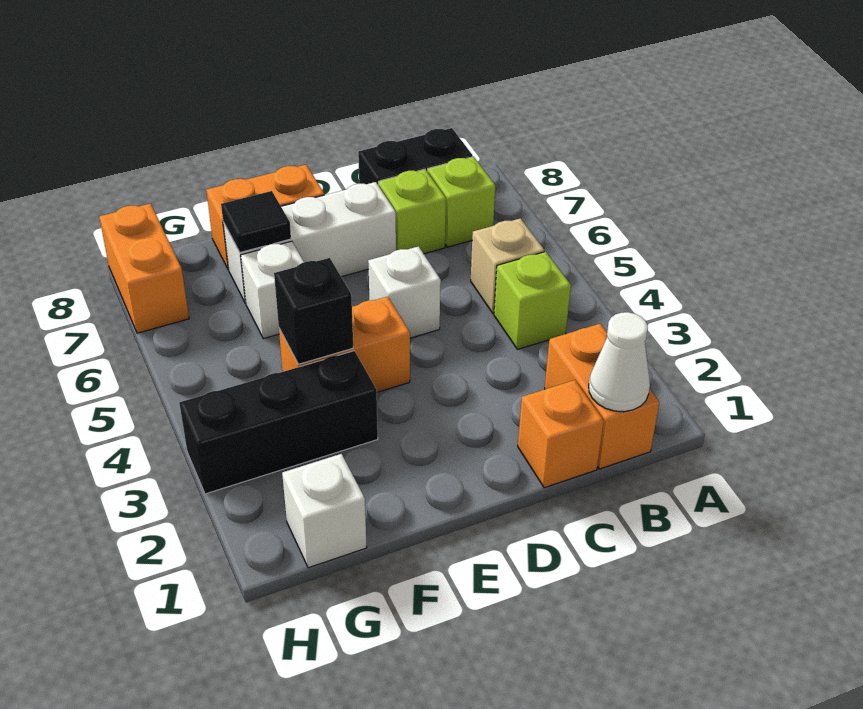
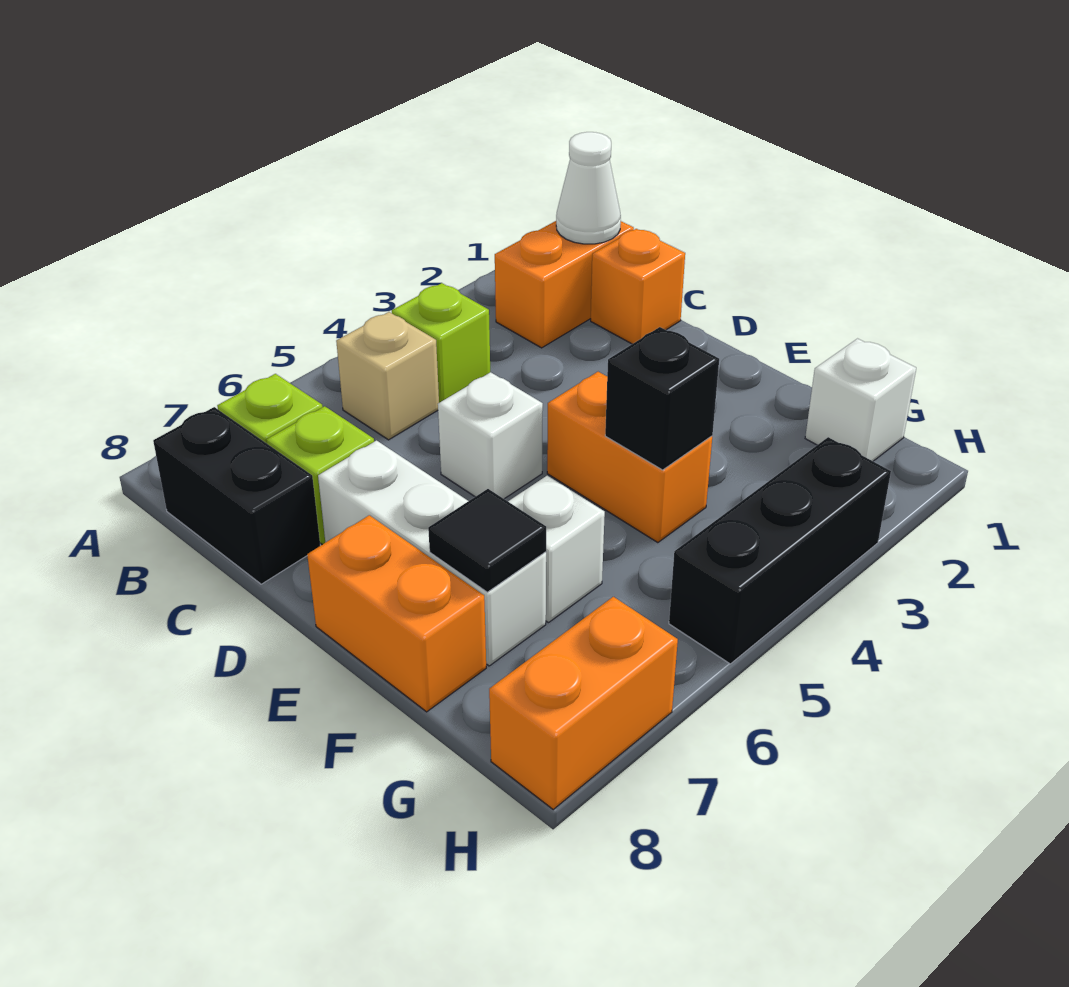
black brick F3:H3 level 1 -> black brick H3:H5 level 1

